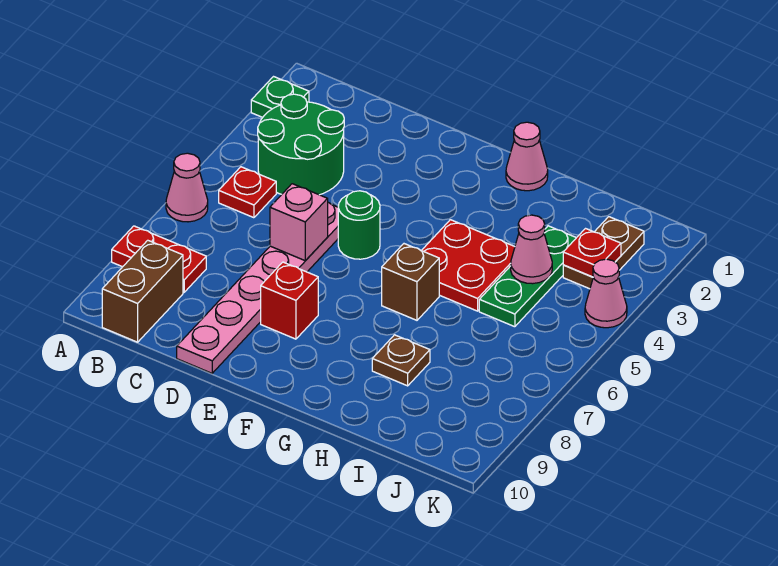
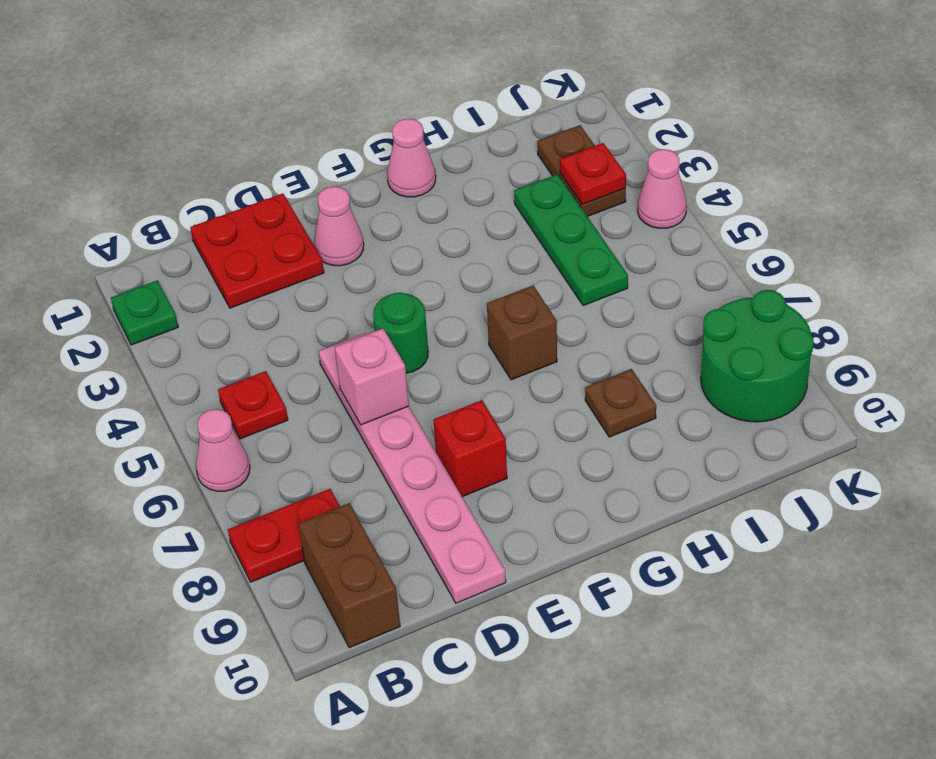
green round brick B3:C4 level 1 -> green round brick J8:K9 level 1
red plate G4:H5 level 1 -> red plate C1:D2 level 1
pink cone I4 level 2 -> pink cone E2 level 1

